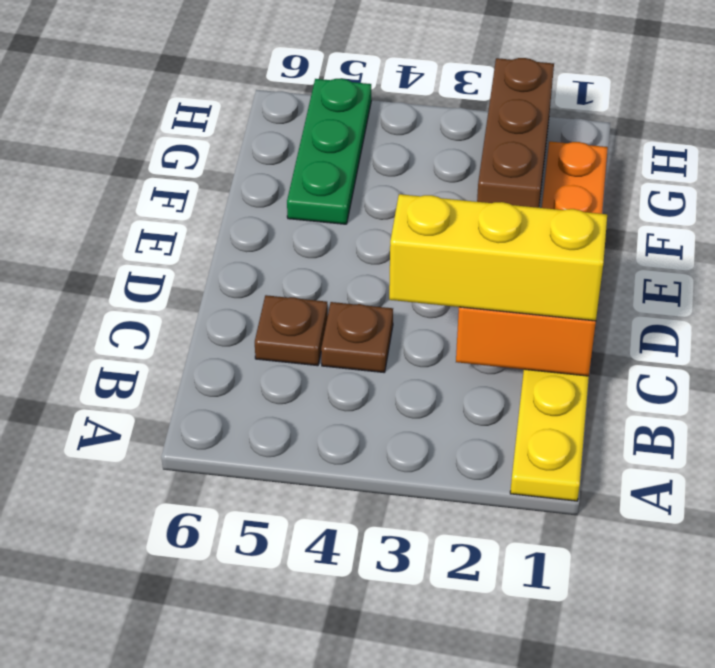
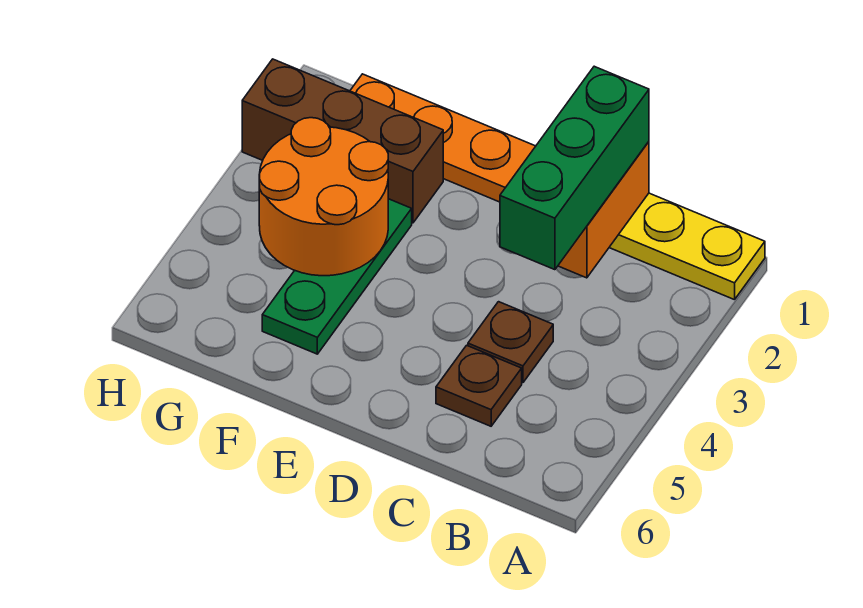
yellow brick C1:C3 level 3 -> green brick C1:C3 level 3
none -> orange round brick F3:G4 level 2
green plate F5:H5 level 1 -> green plate F3:F5 level 1

